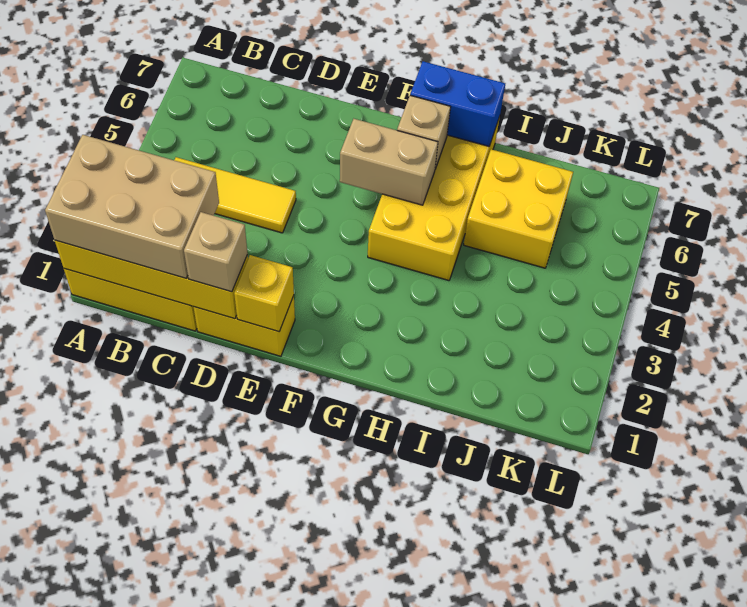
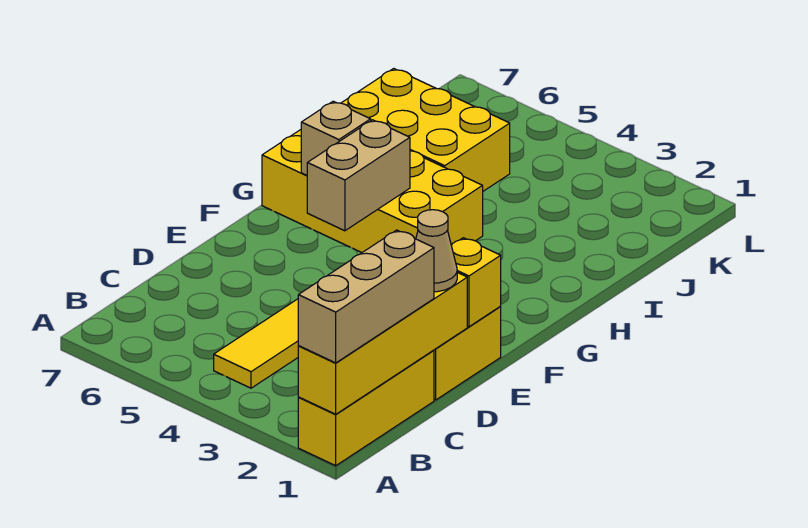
tan brick A1:C2 level 3 -> tan brick A1:C1 level 3
tan brick D1 level 3 -> tan cone D1 level 3
blue brick G7:H7 level 2 -> none
yellow brick I5:J6 level 1 -> yellow brick I5:J7 level 1

